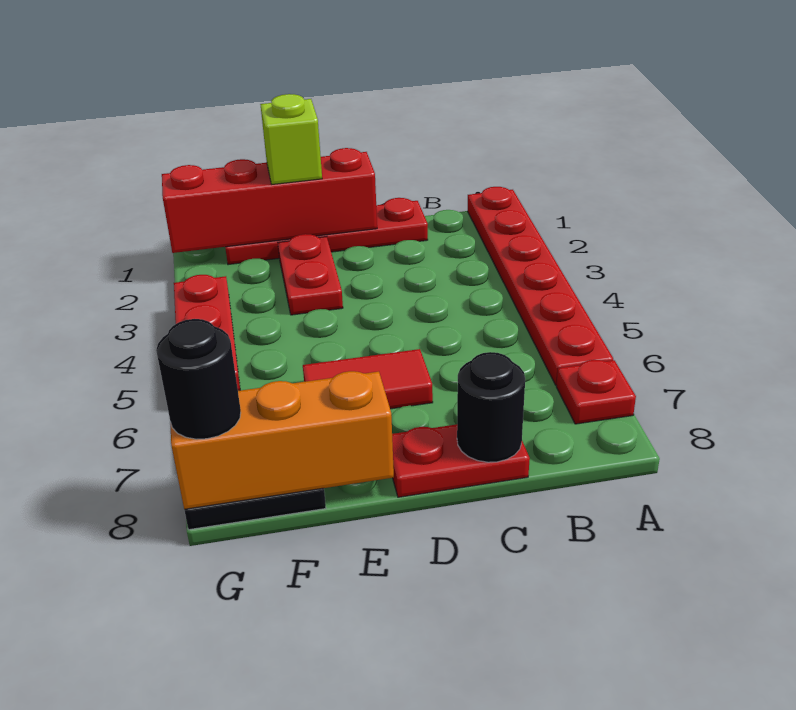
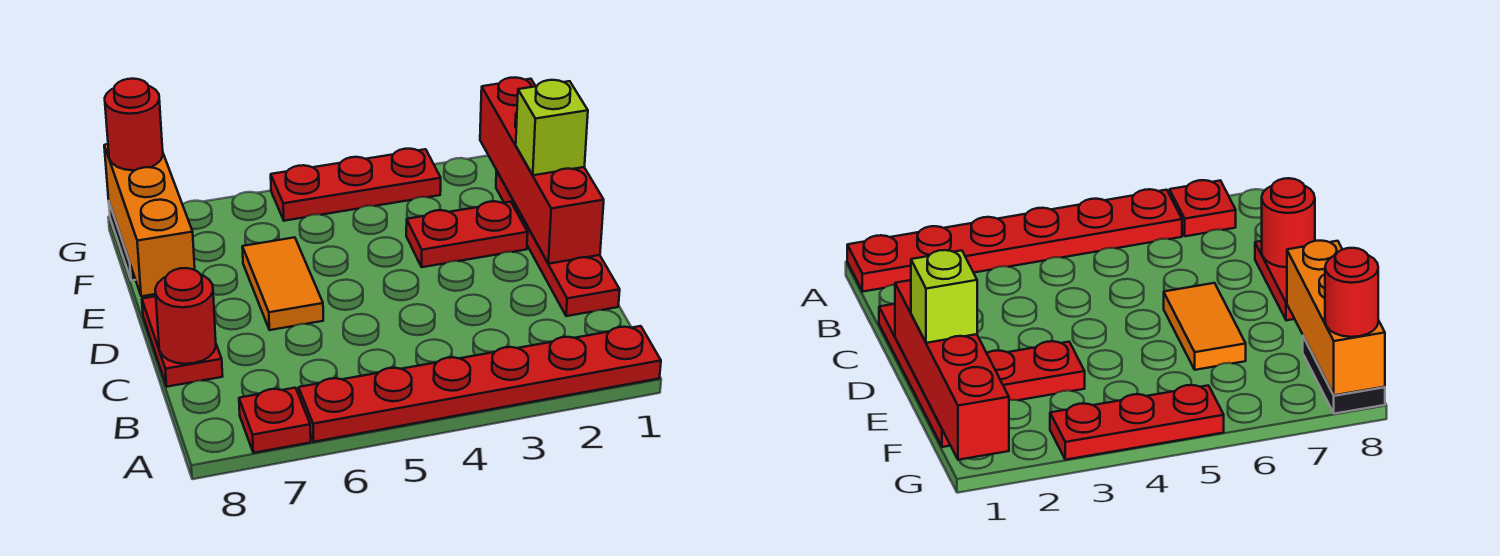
black round brick C8 level 2 -> red round brick C8 level 2
red tile D6:E6 level 1 -> orange tile D6:E6 level 1
black round brick G8 level 3 -> red round brick G8 level 3

